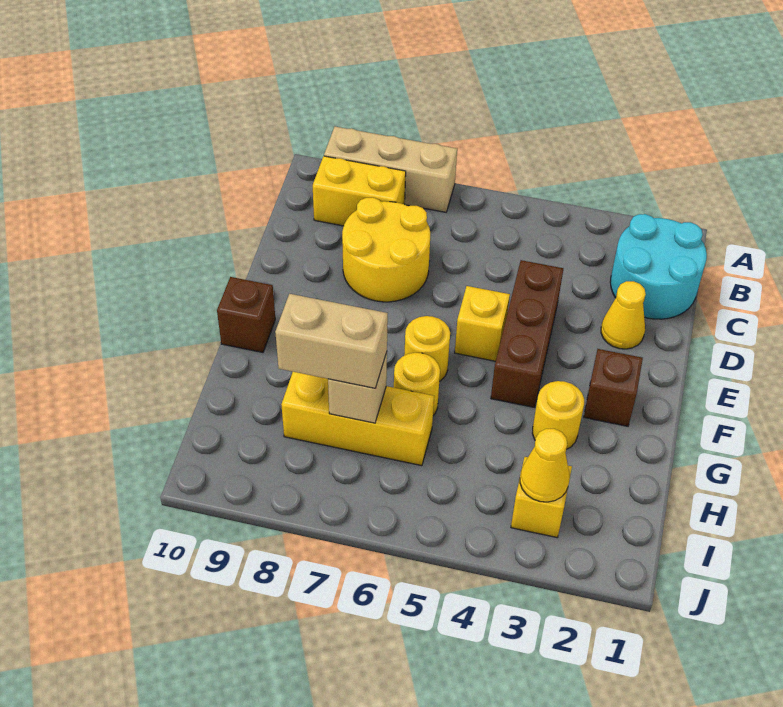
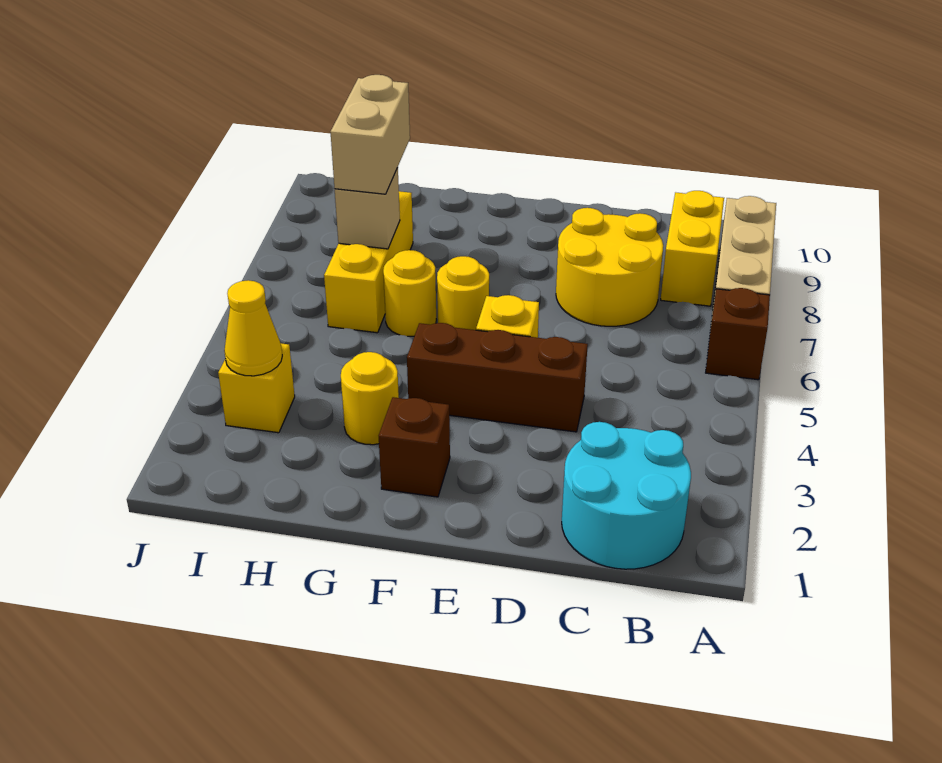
yellow cone D2 level 1 -> none
brown brick F10 level 1 -> brown brick A6 level 1

